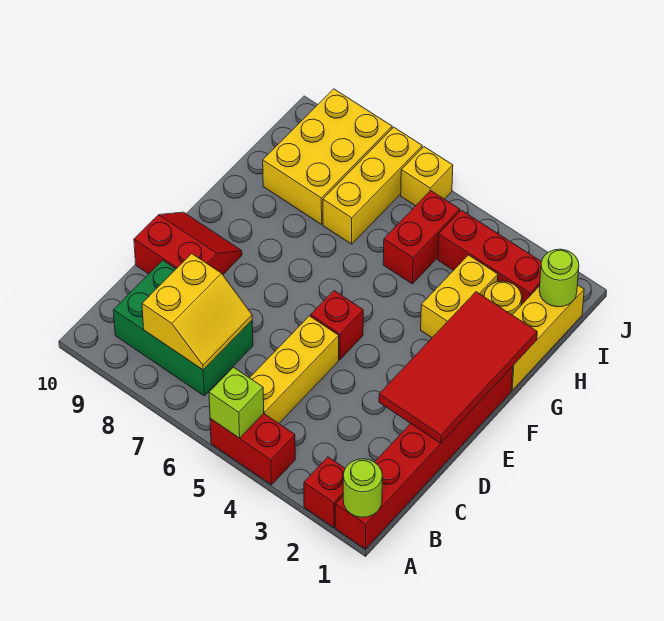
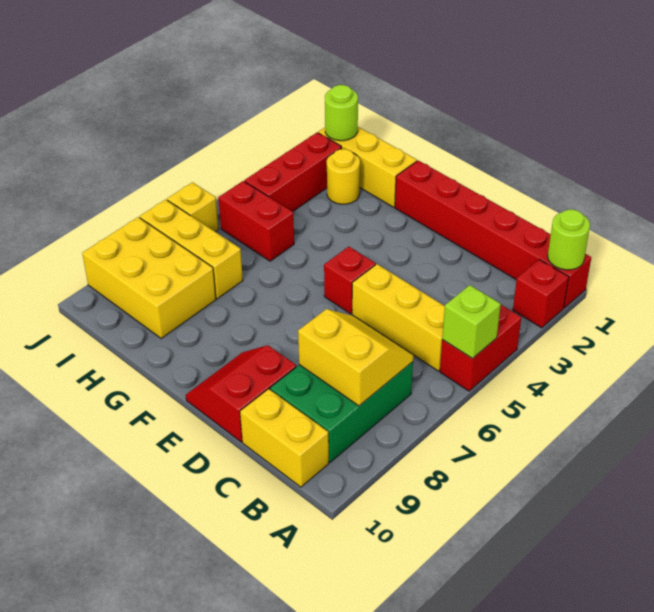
red tile D1:G2 level 2 -> none
yellow brick G3:H3 level 1 -> yellow brick B10:C10 level 1

